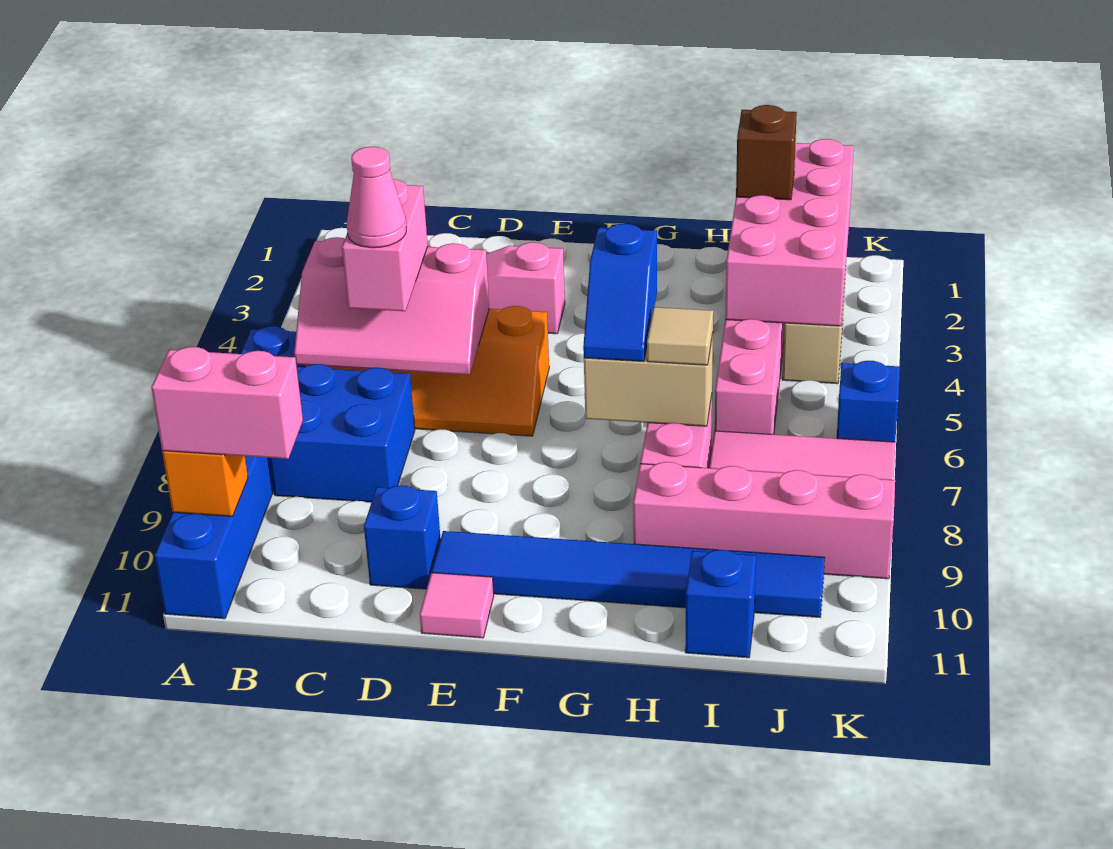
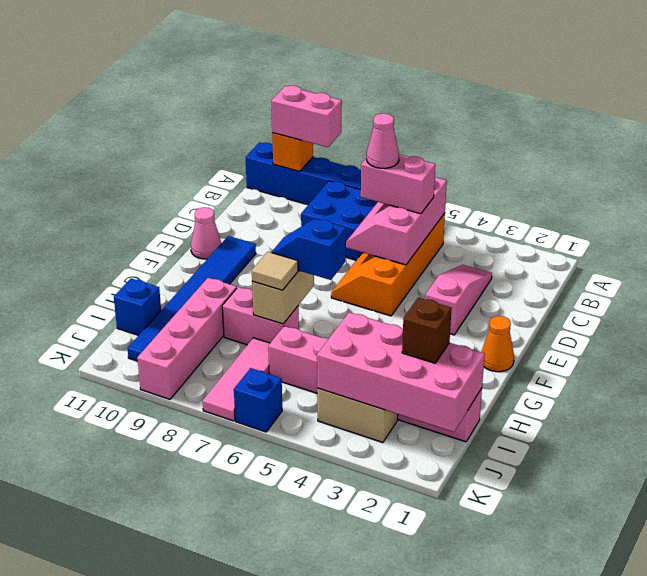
pink brick A10:B10 level 3 -> pink brick A9:A10 level 3
blue brick D10 level 1 -> none
pink tile E11 level 1 -> pink cone E11 level 1
none -> orange cone F1 level 1

